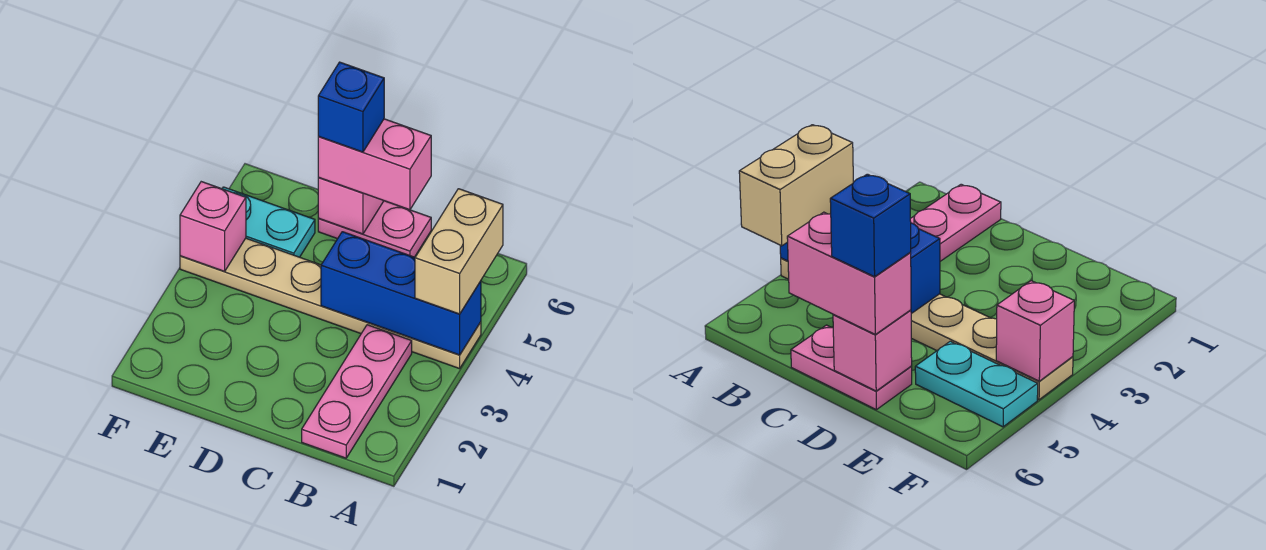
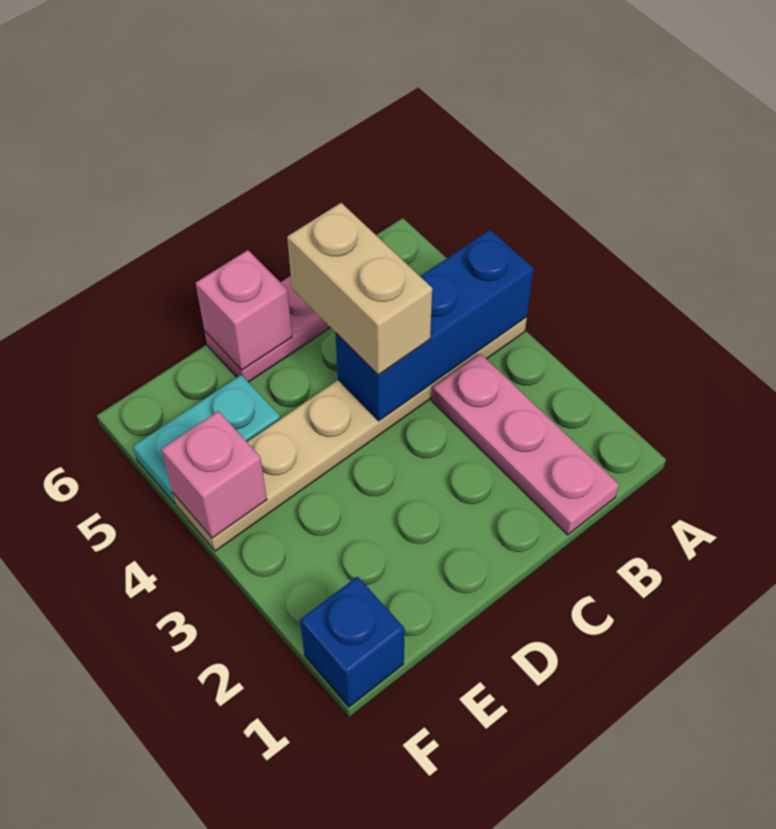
tan brick A4:A5 level 3 -> tan brick C4:C5 level 3
pink brick C6:D6 level 3 -> none
blue brick D6 level 4 -> blue brick F1 level 1

